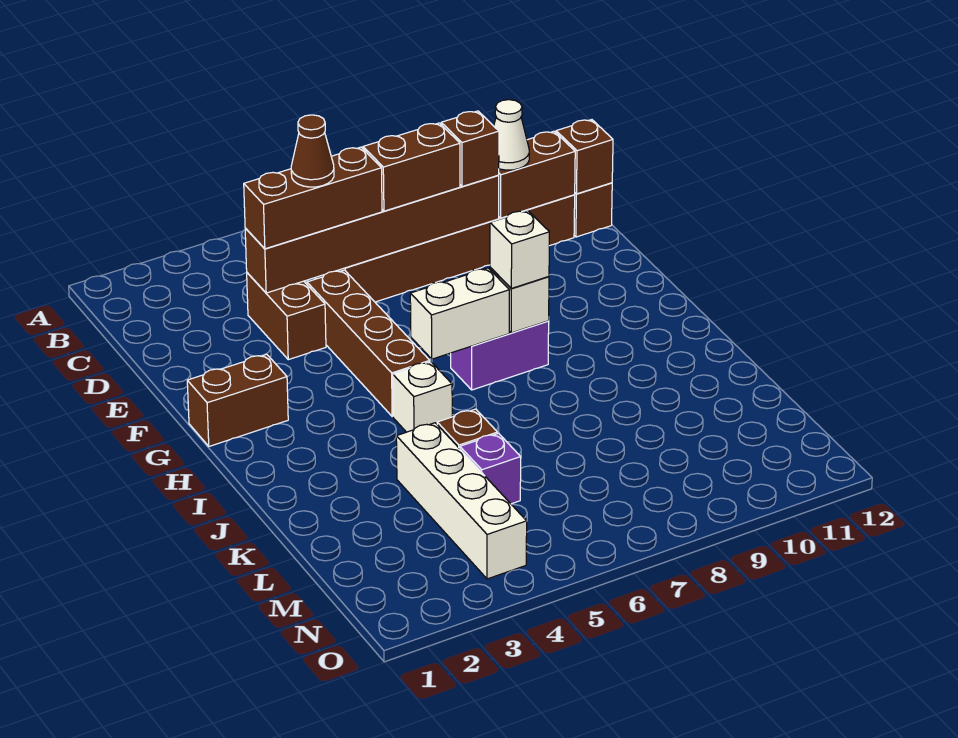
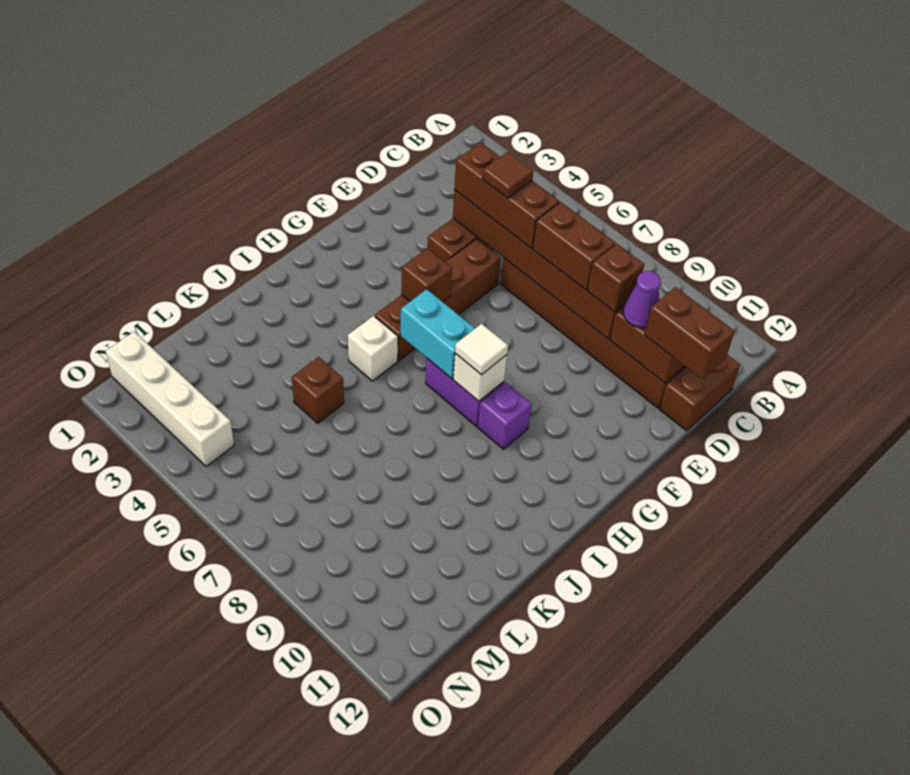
brown cone D5 level 4 -> brown tile D5 level 4
white cone D10 level 3 -> purple cone D10 level 3
brown brick D12 level 2 -> brown brick G5 level 2
brown brick G1:G2 level 1 -> brown brick D11:D12 level 3
white brick H6:H7 level 2 -> cyan brick H6:H7 level 2
white brick H8 level 3 -> white tile H8 level 3
white brick K4:N4 level 1 -> white brick N1:N4 level 1
purple brick L5 level 1 -> purple brick H9 level 1

